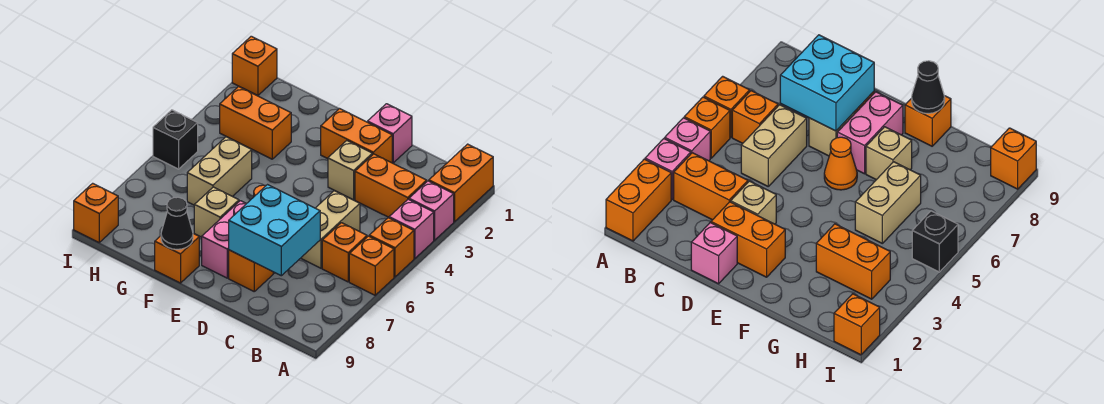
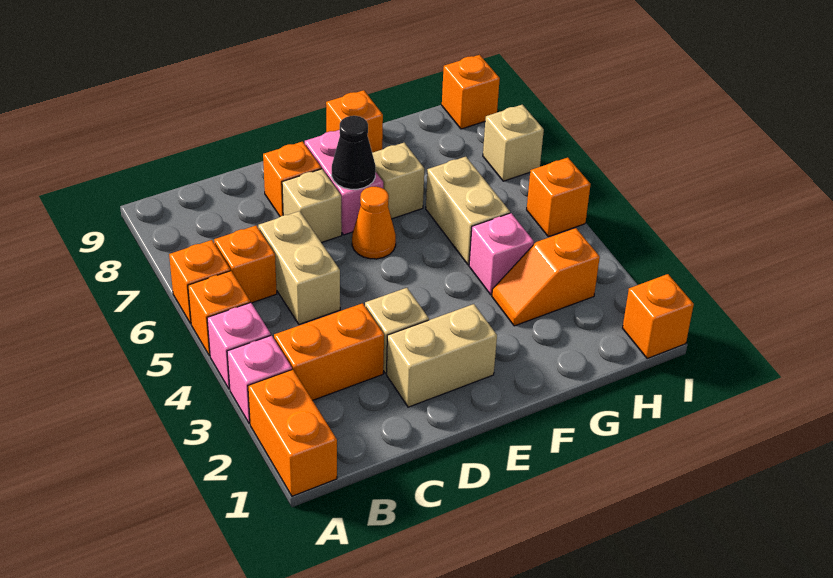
cyan brick C7:D8 level 2 -> none
pink brick D1 level 1 -> pink brick G4 level 1
orange brick D2:E2 level 1 -> tan brick D2:E2 level 1
black cone F9 level 2 -> black cone E7 level 2
orange brick G3:H3 level 1 -> orange slope G3:H3 level 1 top H
black brick I5 level 1 -> orange brick I5 level 1
none -> tan brick I7 level 1

